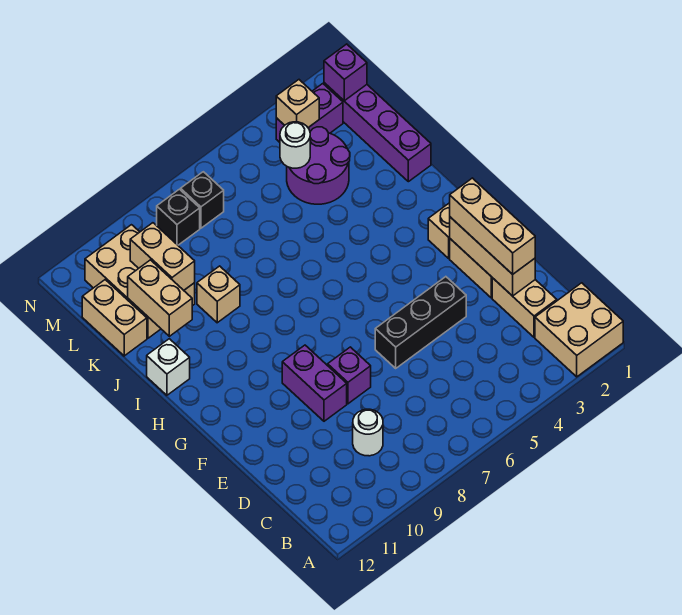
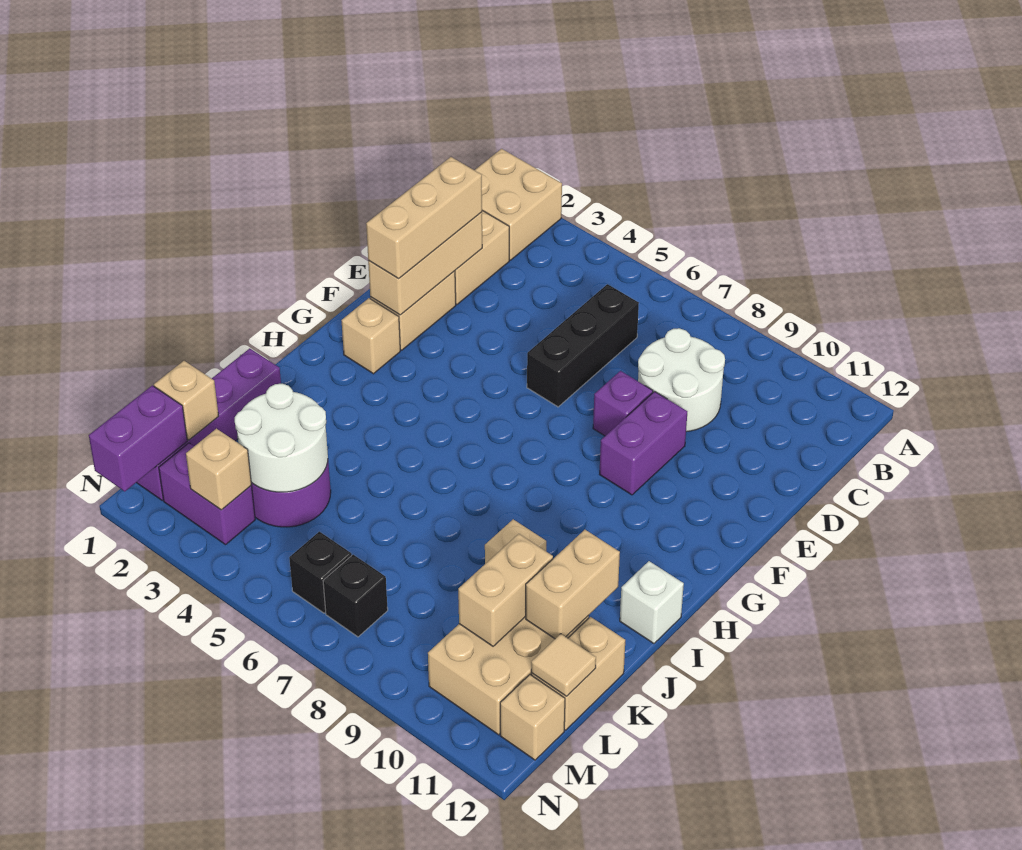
white round brick C9 level 1 -> white round brick C8:D9 level 1
black brick E4:E6 level 1 -> black brick C6:E6 level 1
none -> tan brick L1 level 2
white round brick L4 level 2 -> white round brick K3:L4 level 2
none -> tan tile L12 level 2
purple brick M1 level 2 -> purple brick M1:N1 level 2
black brick M8 level 1 -> black brick M6 level 1
none -> tan brick M12 level 1

